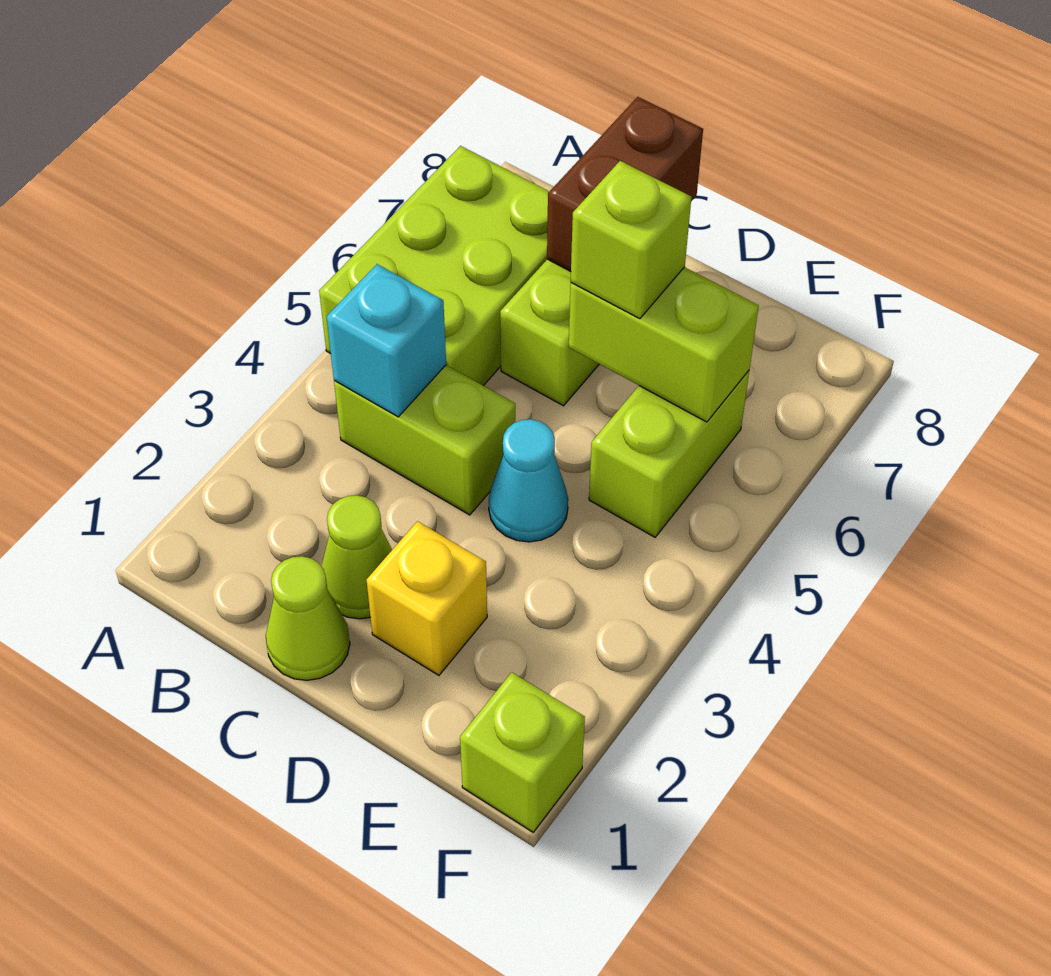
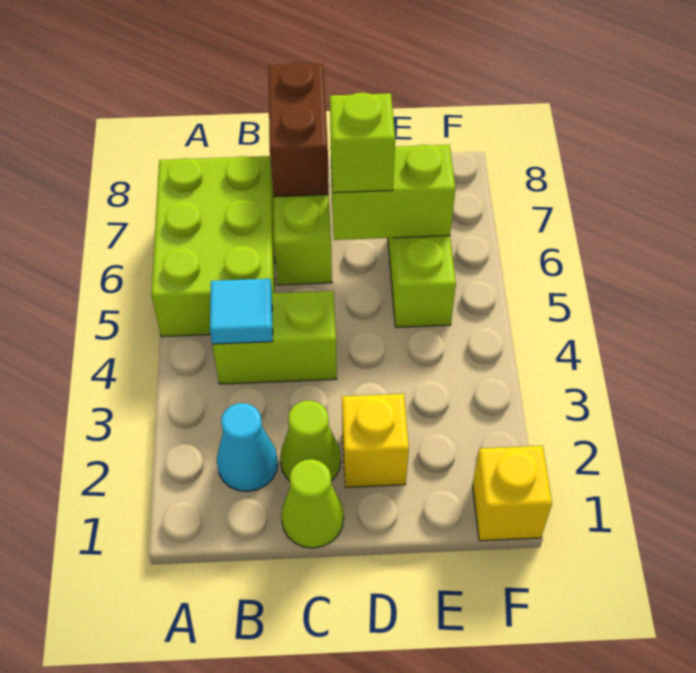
cyan brick B4 level 2 -> cyan tile B4 level 2
cyan cone D4 level 1 -> cyan cone B2 level 1
lime brick F1 level 1 -> yellow brick F1 level 1

